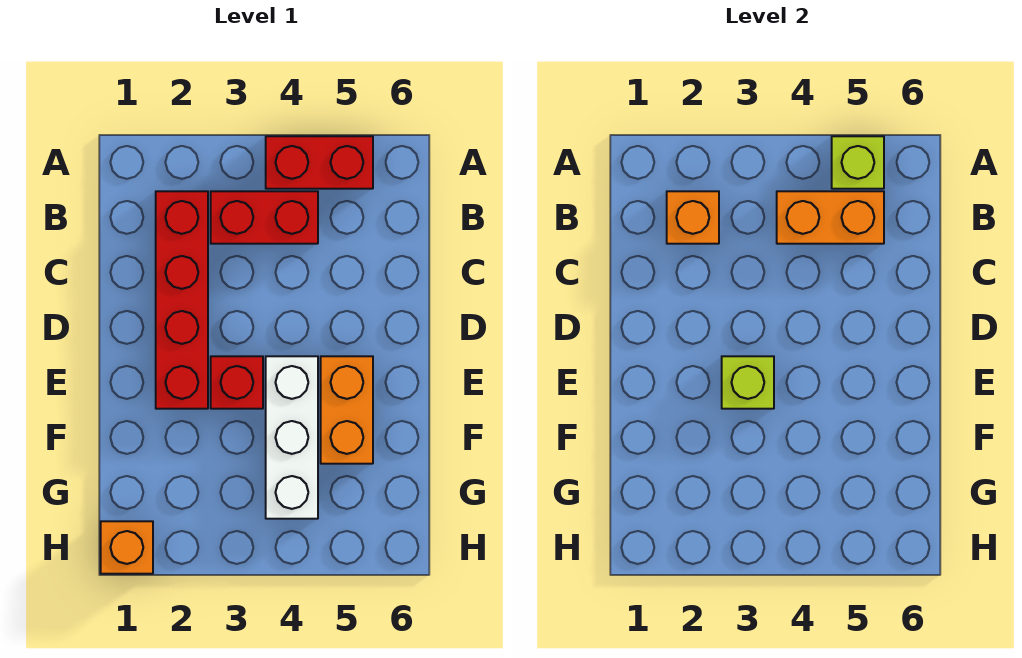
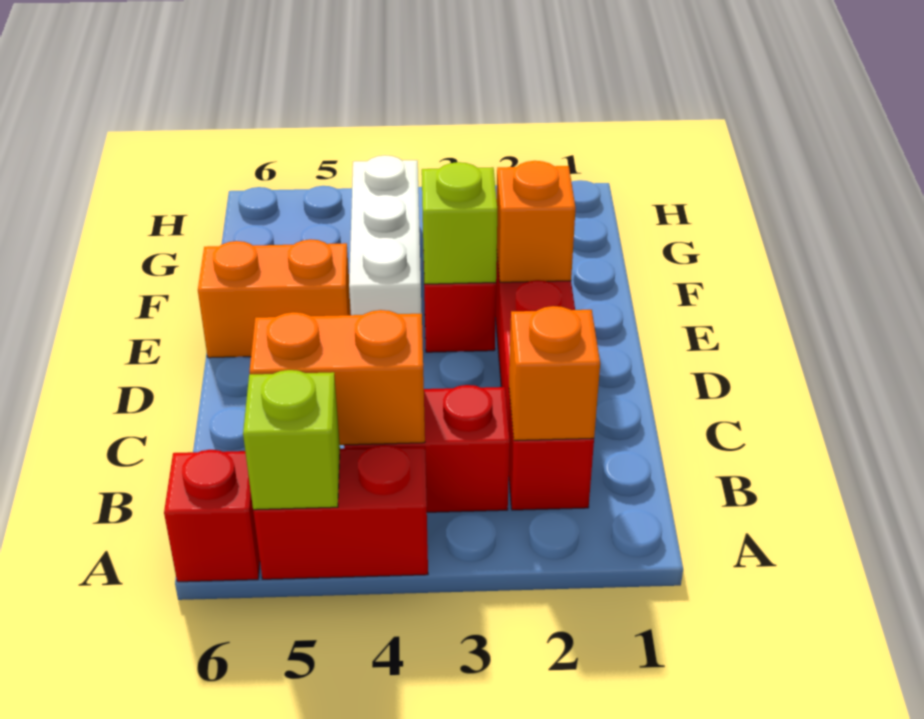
none -> red brick A6 level 1
orange brick E5:F5 level 1 -> orange brick E5:E6 level 1
orange brick H1 level 1 -> orange brick E2 level 2

